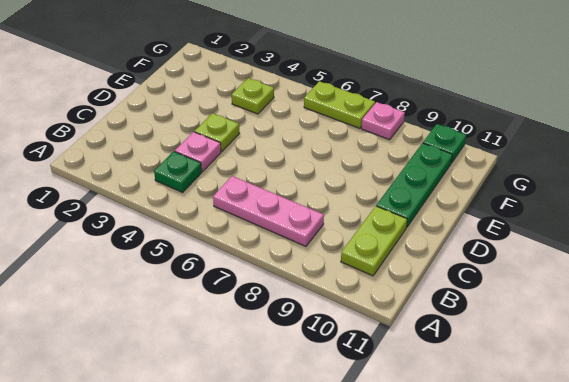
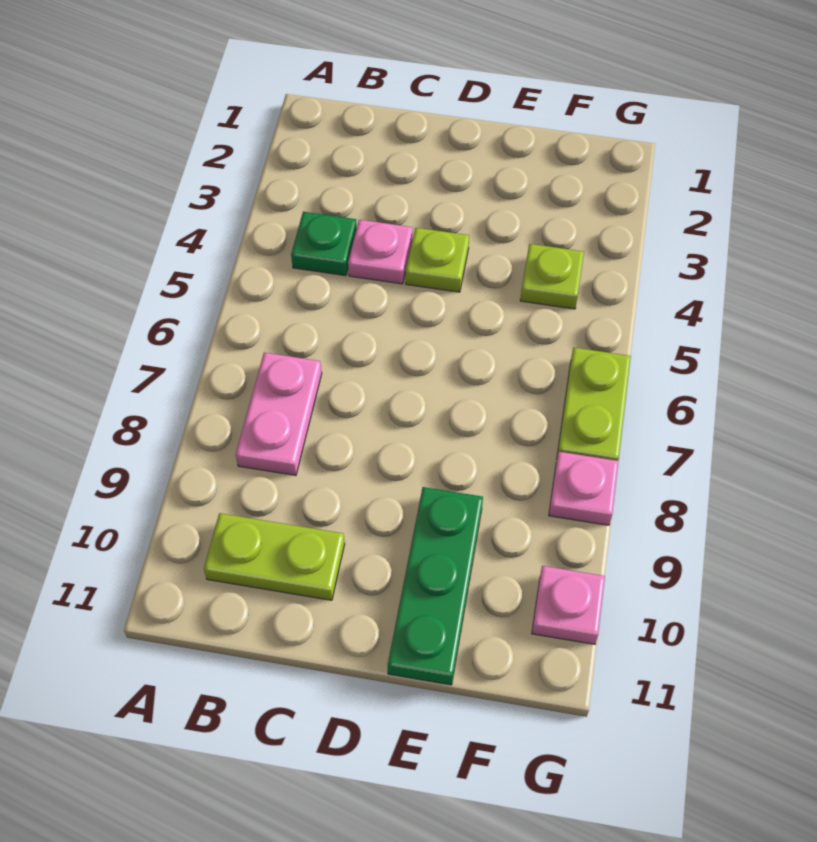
pink plate B6:B8 level 1 -> pink plate B7:B8 level 1
green plate D10:F10 level 1 -> green plate E9:E11 level 1
green plate G10 level 1 -> pink plate G10 level 1

